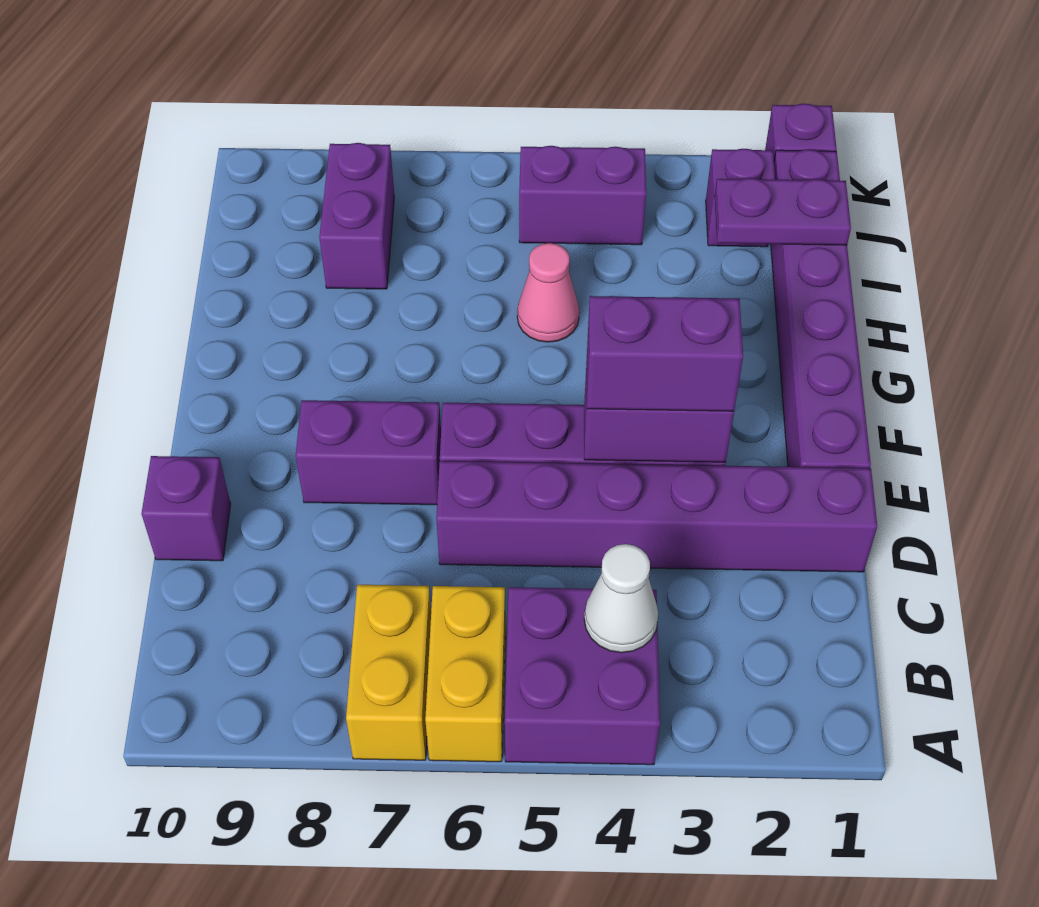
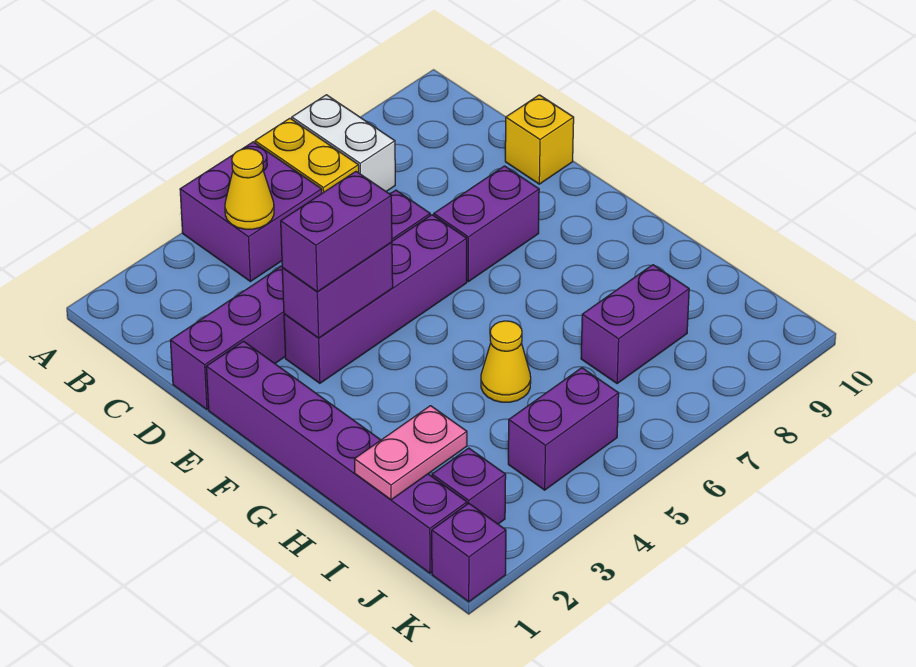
yellow brick A7:B7 level 1 -> white brick A7:B7 level 1
white cone B4 level 2 -> yellow cone B4 level 2
purple brick D10 level 1 -> yellow brick D10 level 1
pink cone H5 level 1 -> yellow cone H5 level 1
purple plate I1:I2 level 2 -> pink plate I1:I2 level 2
purple brick I8:J8 level 1 -> purple brick I7:I8 level 1

